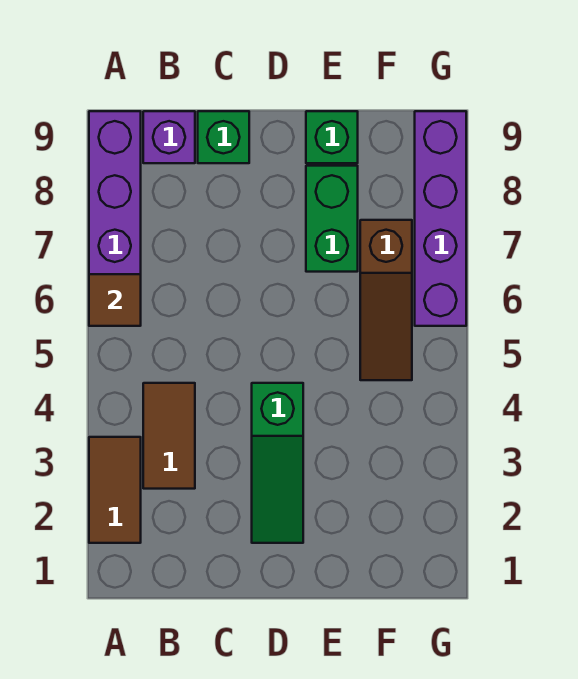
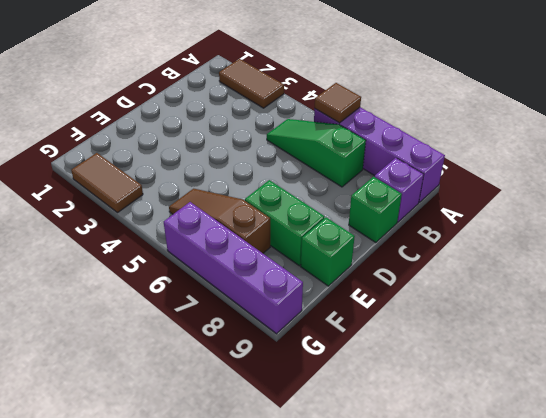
brown tile B3:B4 level 1 -> brown tile G2:G3 level 1
green slope D2:D4 level 1 top 4 -> green slope B5:B7 level 1 top 7

